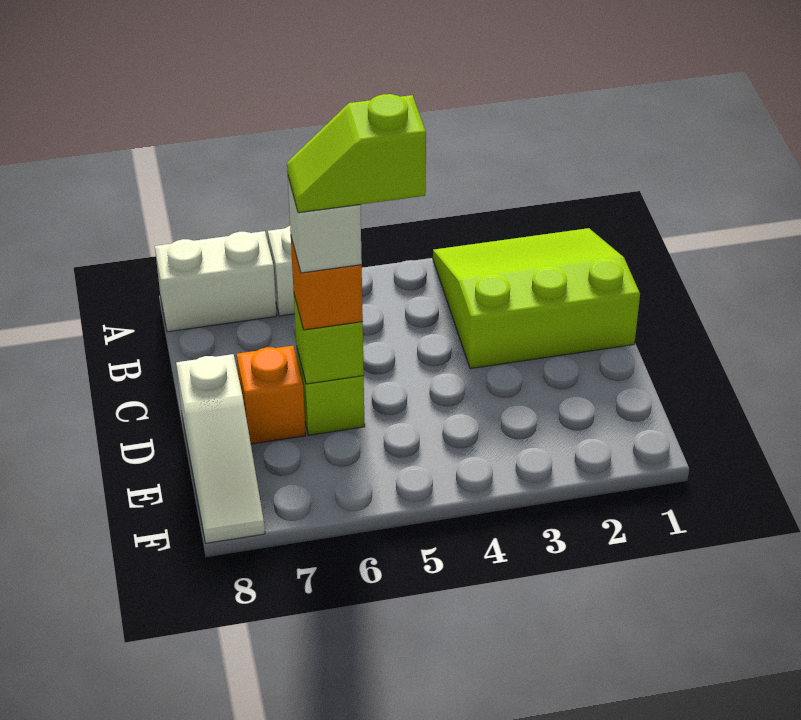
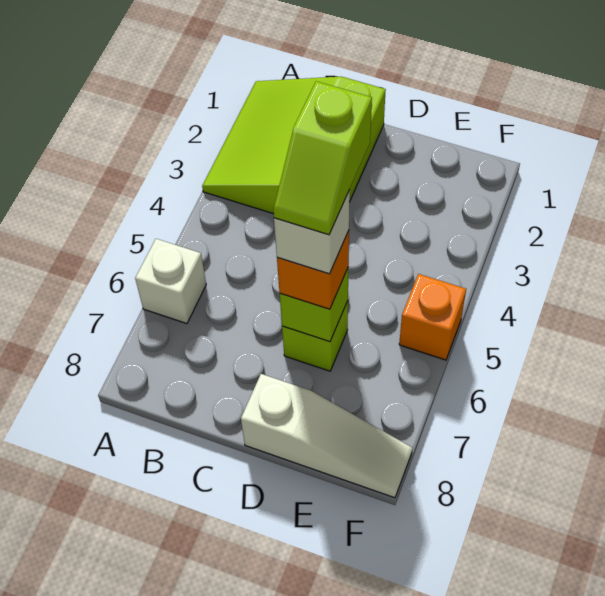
white brick A7:A8 level 1 -> none
orange brick D7 level 1 -> orange brick F5 level 1

